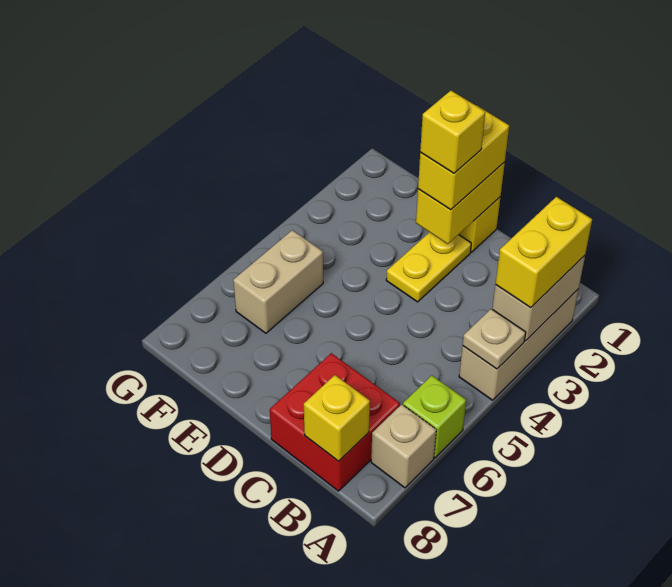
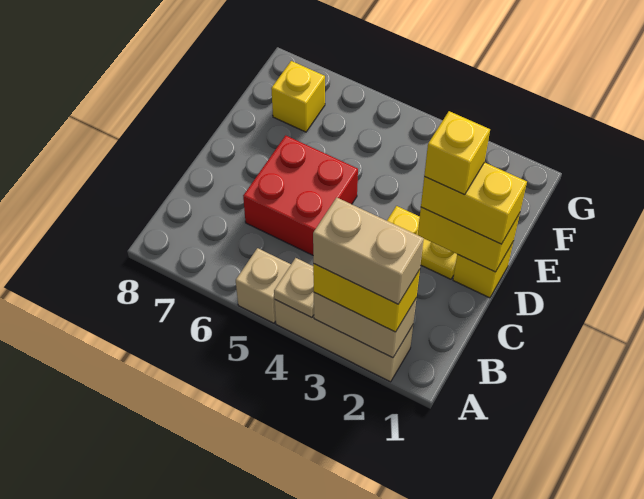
lime brick A6 level 1 -> none
tan brick A7 level 1 -> tan brick A5 level 1
red brick B7:C8 level 1 -> red brick C5:D6 level 1
yellow brick B8 level 2 -> yellow brick F7 level 1
tan brick F5:F6 level 1 -> tan brick A2:A3 level 4

